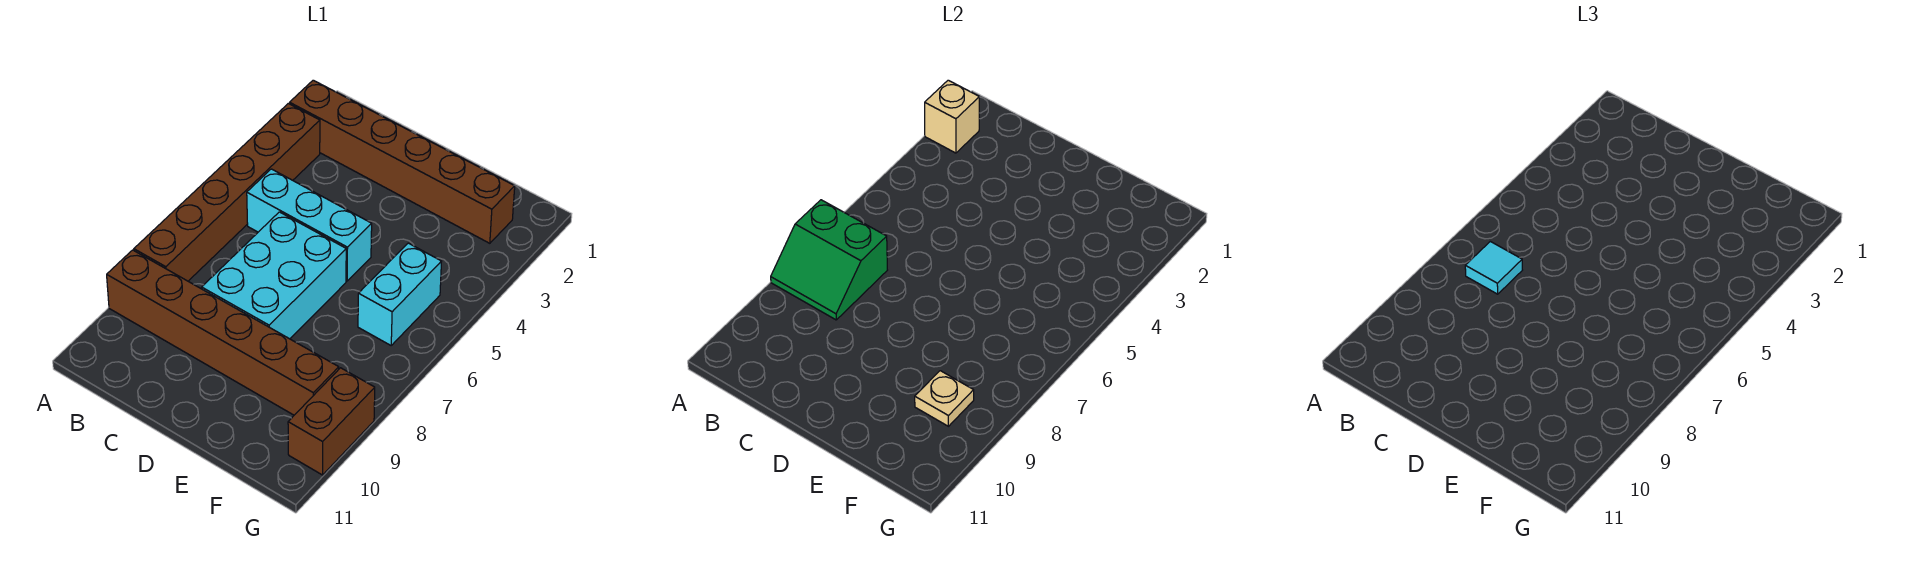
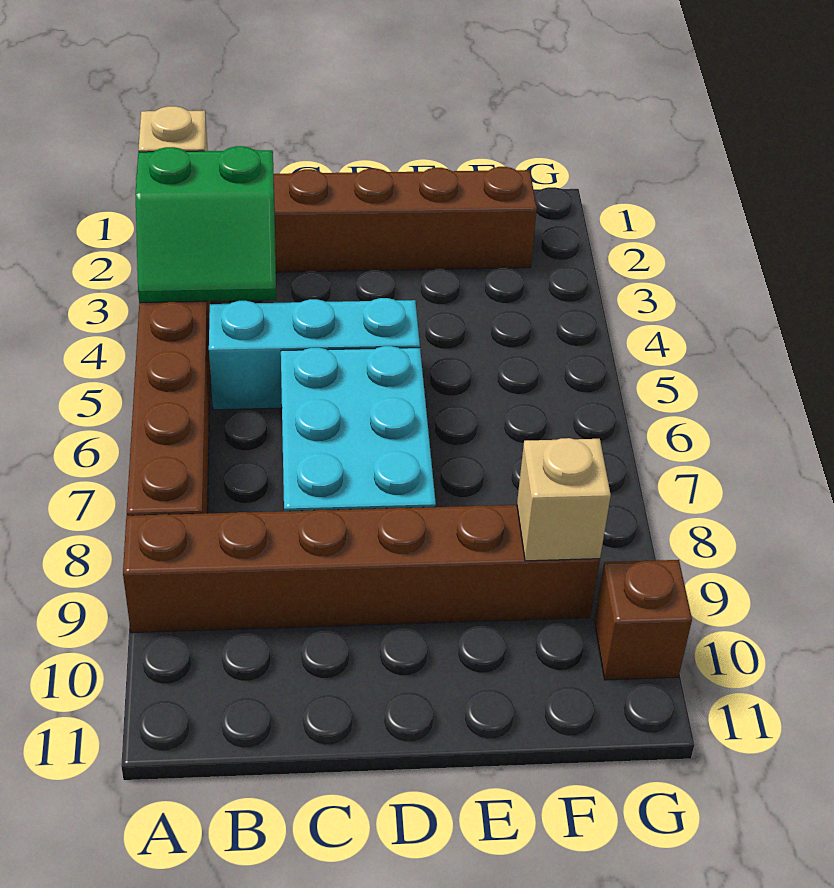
green slope A7:B8 level 2 top 7 -> green slope A3:B4 level 2 top 3
cyan tile B7 level 3 -> none
cyan brick F5:F6 level 1 -> none
tan plate F9 level 2 -> tan brick F9 level 2
brown brick G9:G10 level 1 -> brown brick G10 level 1

